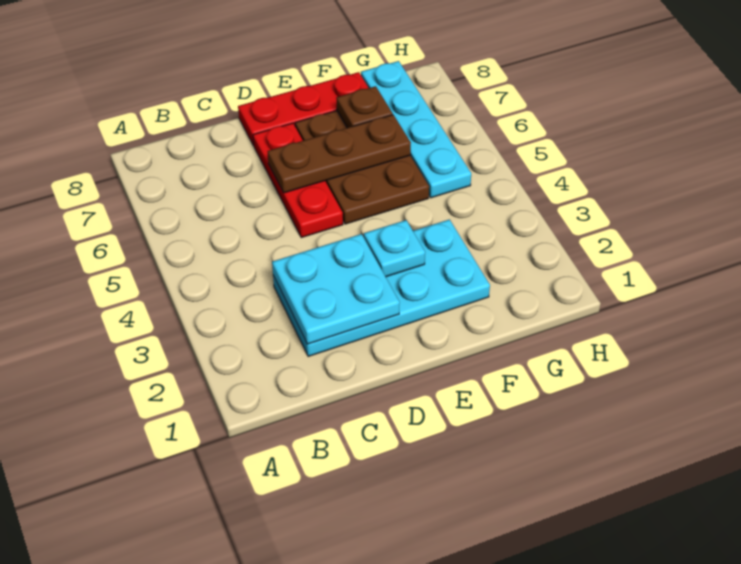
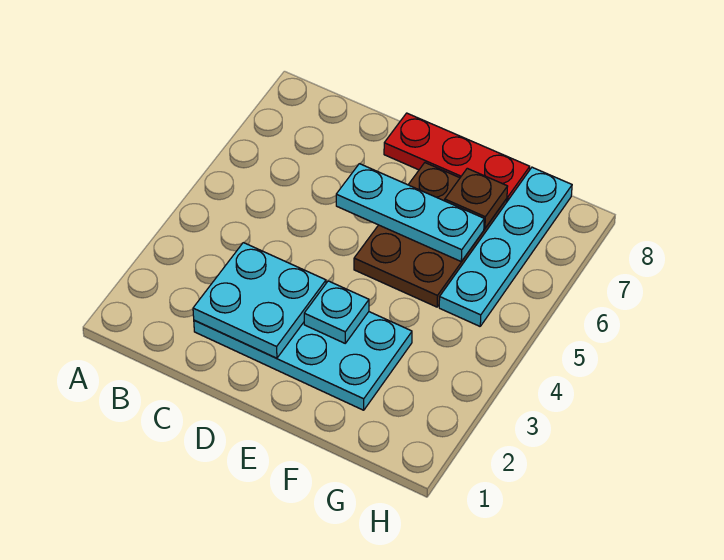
red plate D5:D7 level 1 -> none
brown plate D6:F6 level 2 -> cyan plate D6:F6 level 2

